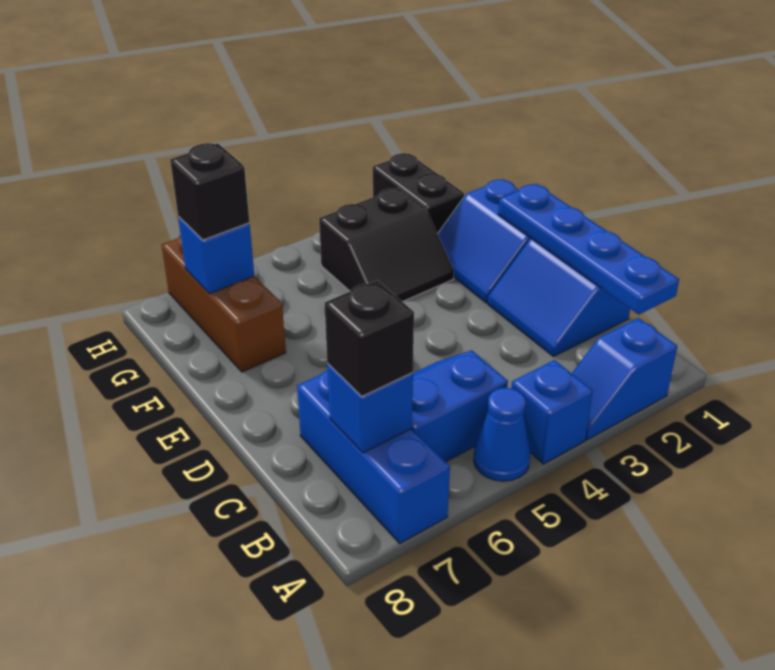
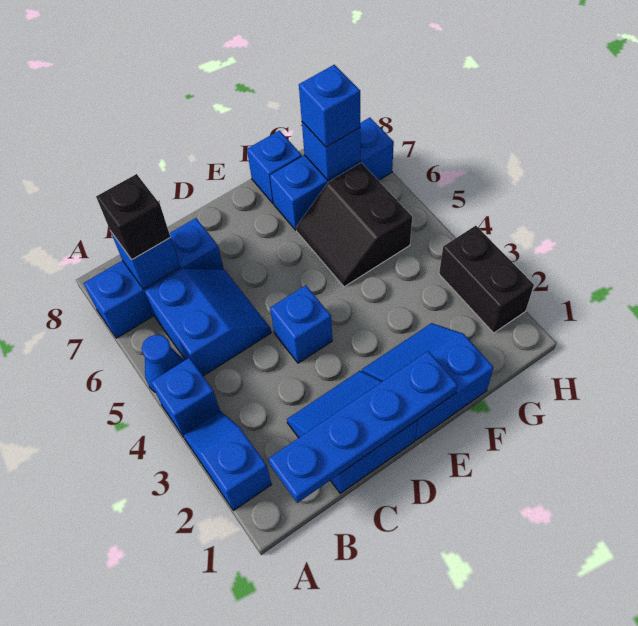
none -> blue brick D4 level 1
black slope F3:G4 level 1 top G -> black slope F5:G6 level 1 top G
brown brick F7:H7 level 1 -> blue brick F7:H7 level 1
none -> blue brick F8 level 1
black brick G2:H2 level 1 -> black brick H2:H3 level 1
black brick G7 level 3 -> blue brick G7 level 3

